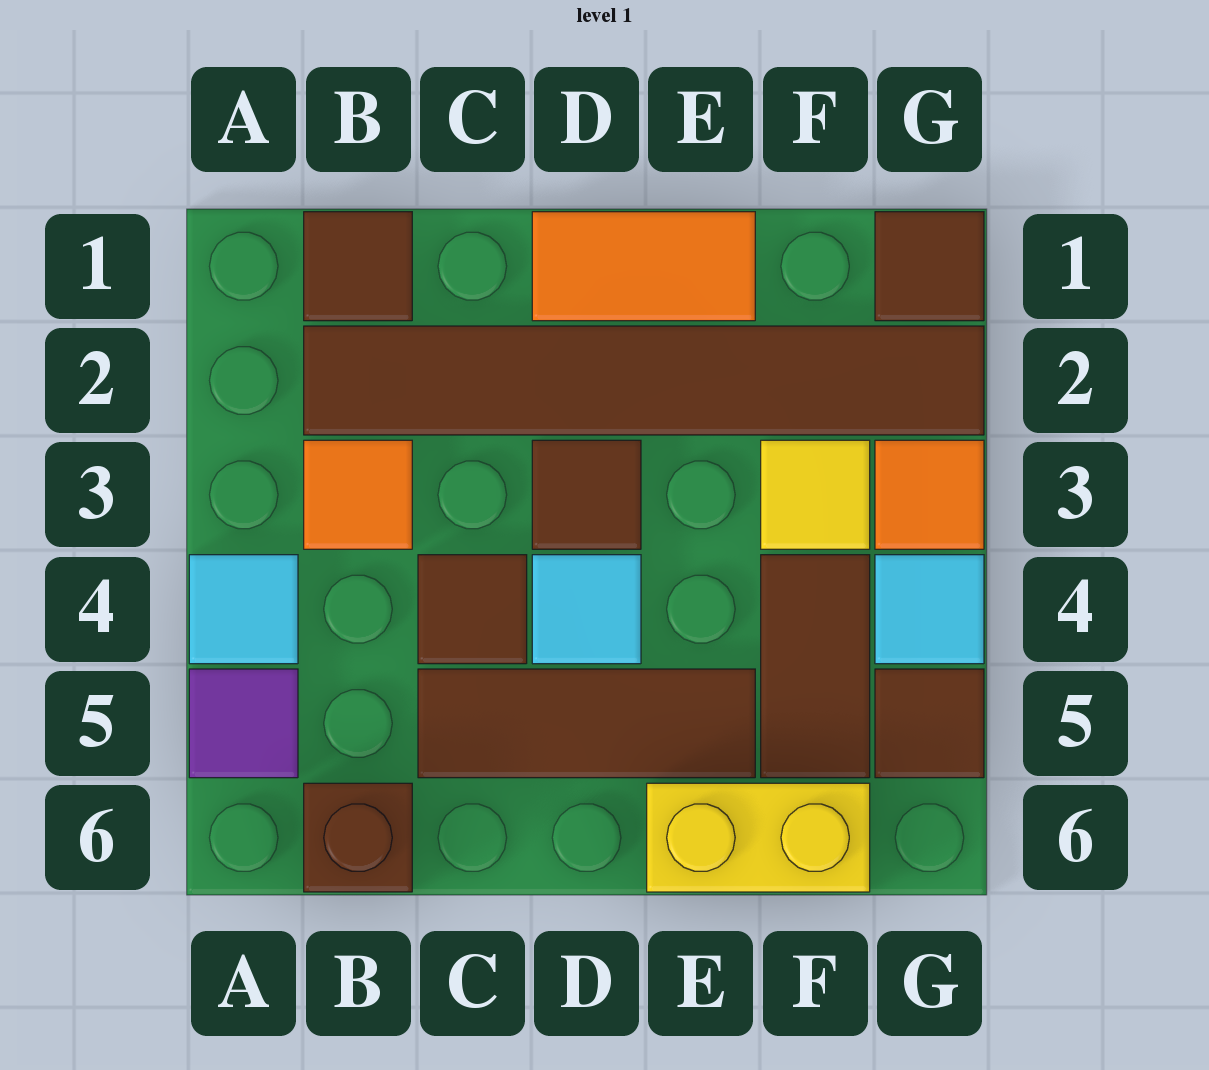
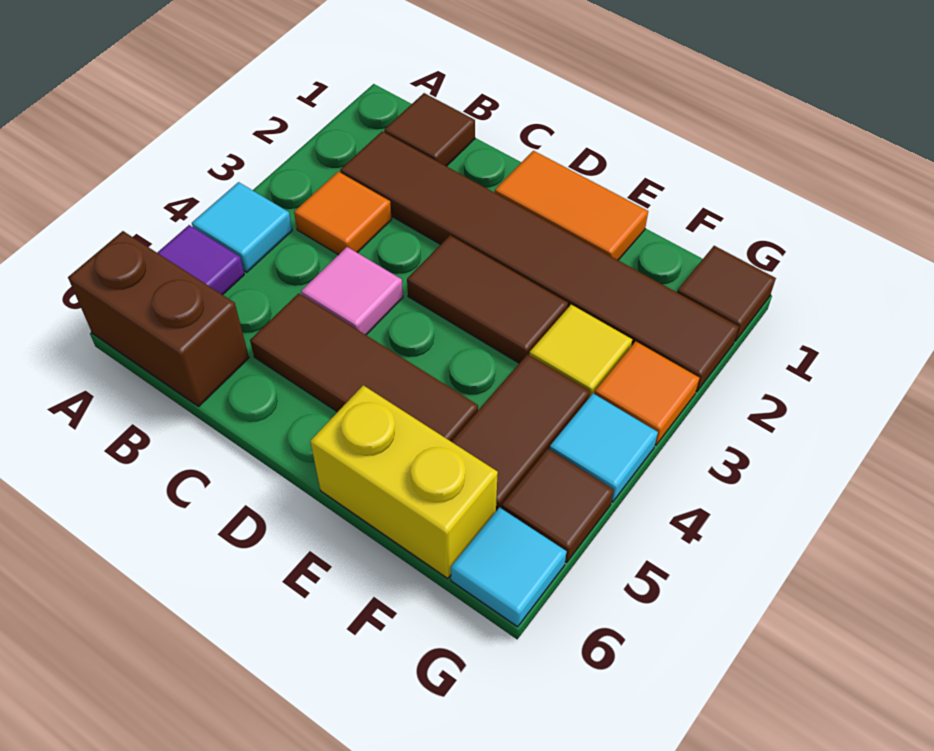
brown brick B6 level 1 -> brown brick A6:B6 level 1
brown tile C4 level 1 -> pink tile C4 level 1
brown tile D3 level 1 -> brown tile D3:E3 level 1
cyan tile D4 level 1 -> cyan tile G6 level 1

